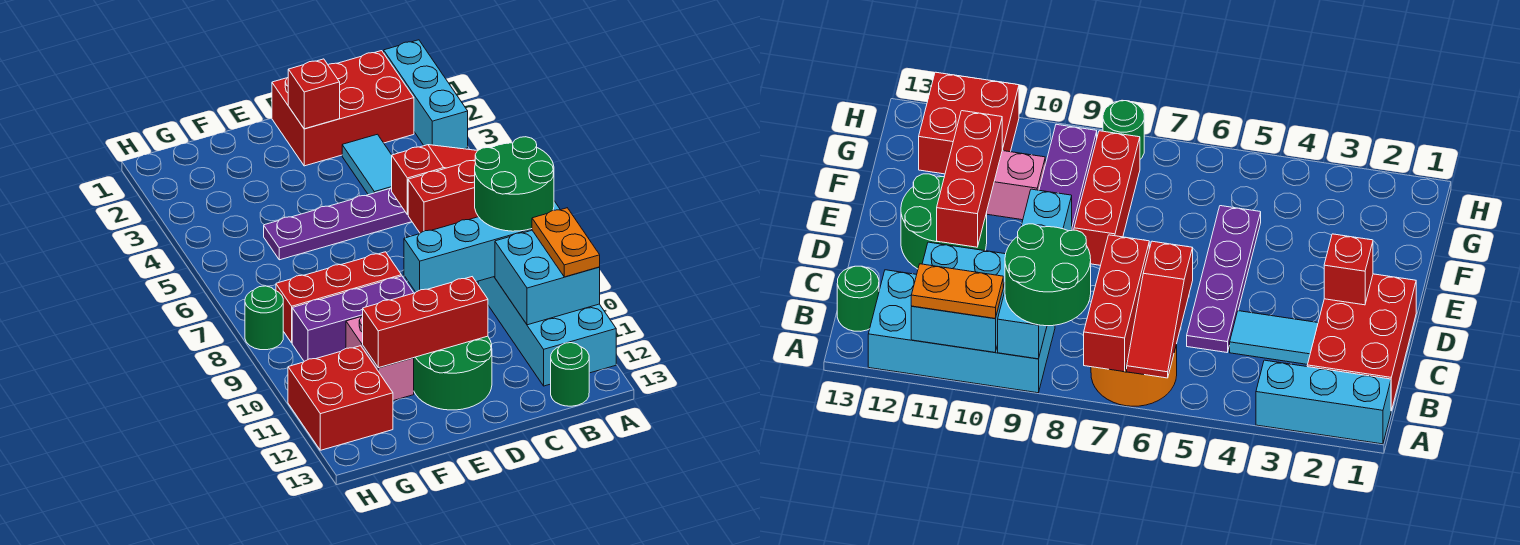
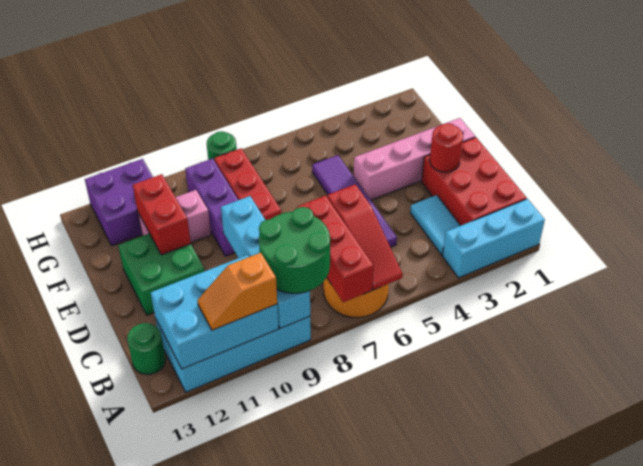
cyan brick A10:B11 level 2 -> cyan brick A10:B12 level 2
orange plate A10:A11 level 3 -> orange slope A10:A11 level 3 top 10
cyan tile C3:C4 level 1 -> cyan tile B3:C3 level 1
purple plate C5:F5 level 1 -> purple tile C5:F5 level 1
red brick D2 level 2 -> red round brick D2 level 2
green round brick D11:E12 level 1 -> green brick D11:E12 level 1
red brick D11:F11 level 2 -> red brick E11:F11 level 2
none -> pink brick E1:E4 level 1
red brick G11:H12 level 1 -> purple brick G11:H12 level 1

